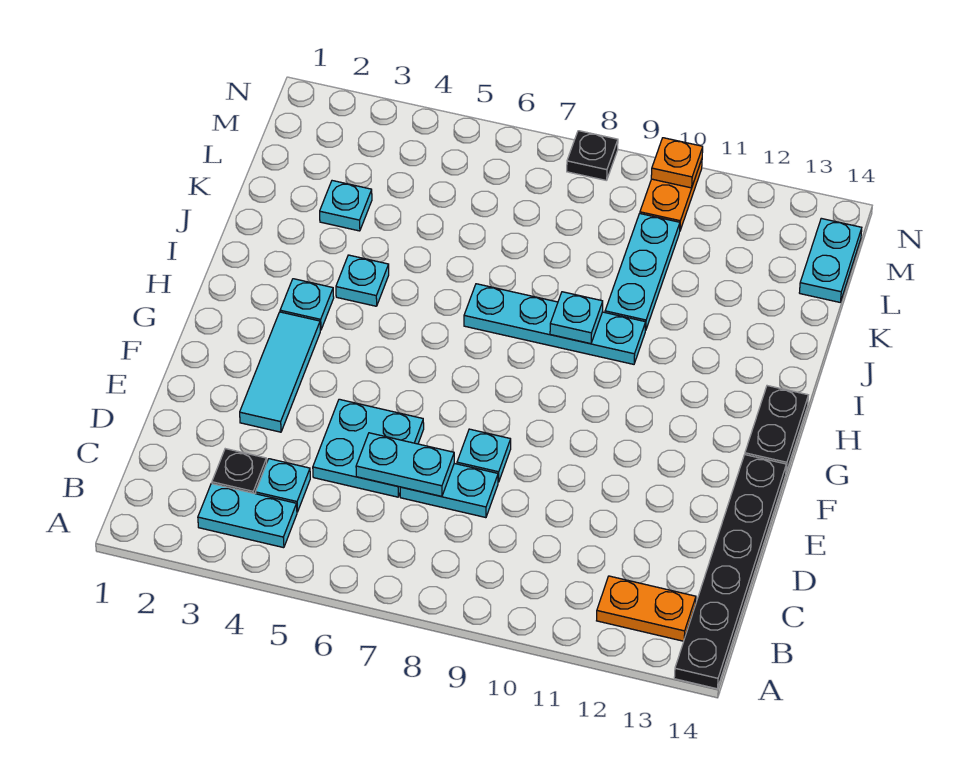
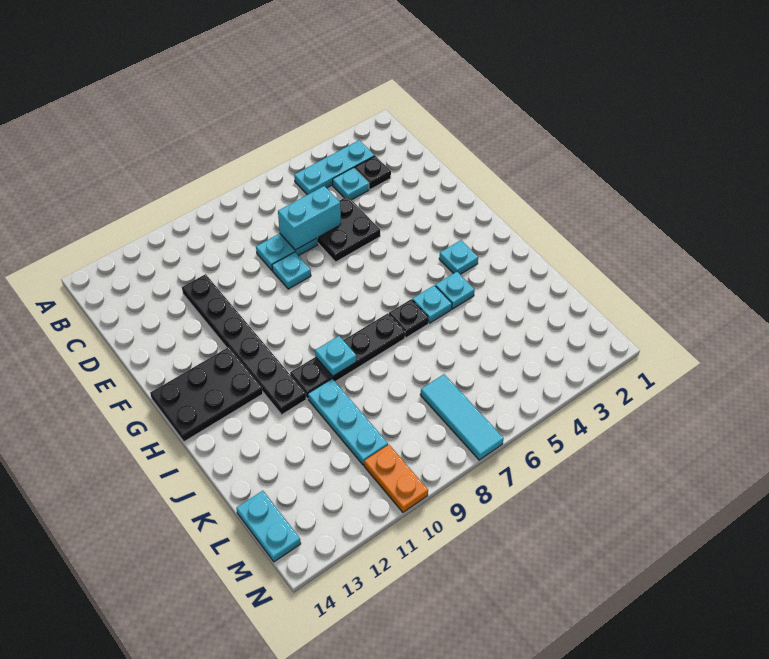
black plate A14:F14 level 1 -> black plate D11:I11 level 1
cyan plate B3:B4 level 1 -> cyan plate B3:B5 level 1
orange plate B12:B13 level 1 -> none
cyan plate D5:E6 level 1 -> black plate D5:E6 level 1
cyan plate D6:D7 level 2 -> cyan brick D6:D7 level 2
cyan tile E3:G3 level 1 -> cyan tile L7:N7 level 1
black plate G14:H14 level 1 -> black plate G12:H14 level 1
cyan plate I7:I10 level 1 -> black plate I7:I10 level 1
cyan plate K3 level 1 -> cyan plate I5 level 1
black plate N8 level 1 -> black plate I6 level 1
orange plate N10 level 2 -> none

